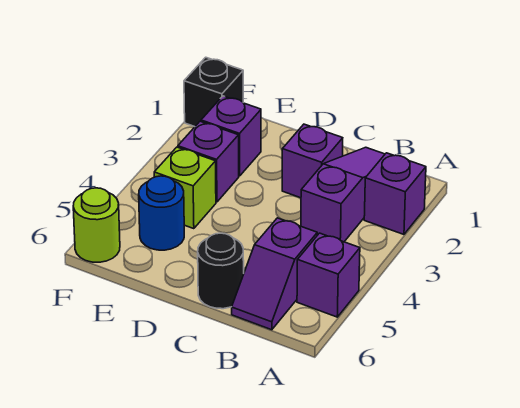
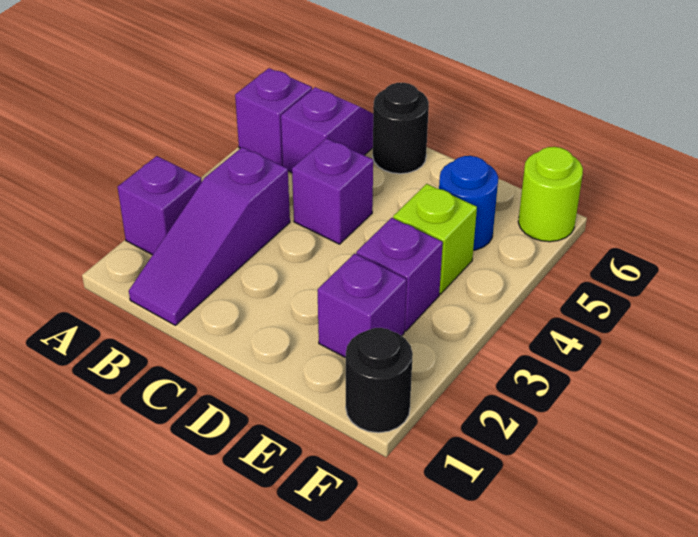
purple brick C2 level 1 -> purple brick C4 level 1
black brick F1 level 1 -> black round brick F1 level 1

